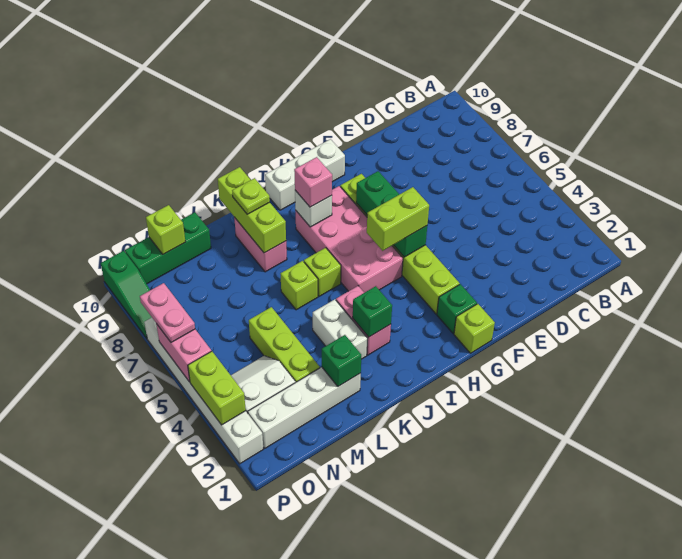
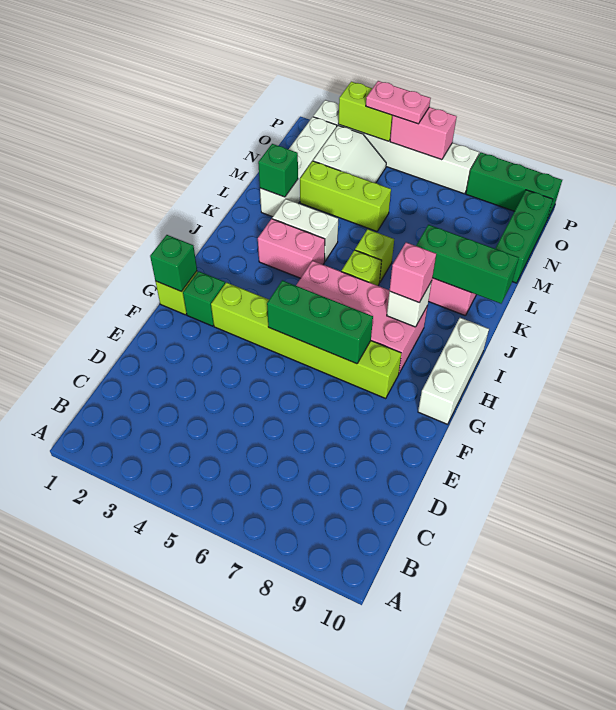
lime brick G5:H5 level 3 -> none
green brick J3 level 2 -> green brick G1 level 2
lime brick K8:K10 level 2 -> green brick K8:K10 level 2
lime plate K9 level 3 -> none
lime brick N10 level 2 -> none
pink plate P6:P7 level 3 -> pink plate P4:P5 level 3
green slope P8:P10 level 1 top 10 -> green brick P8:P10 level 1

